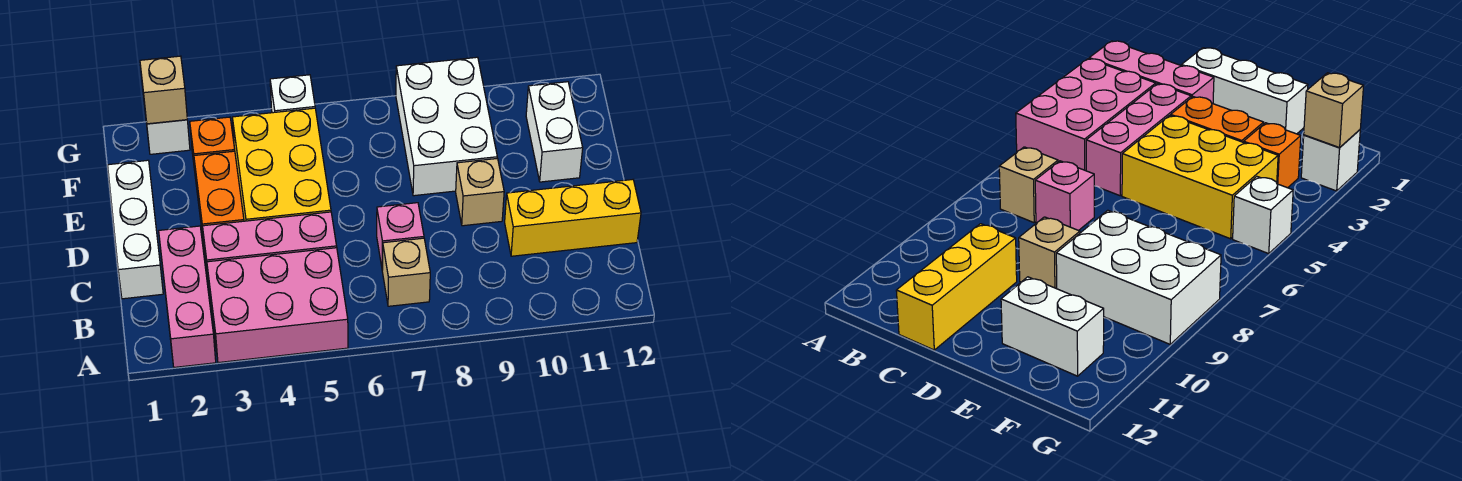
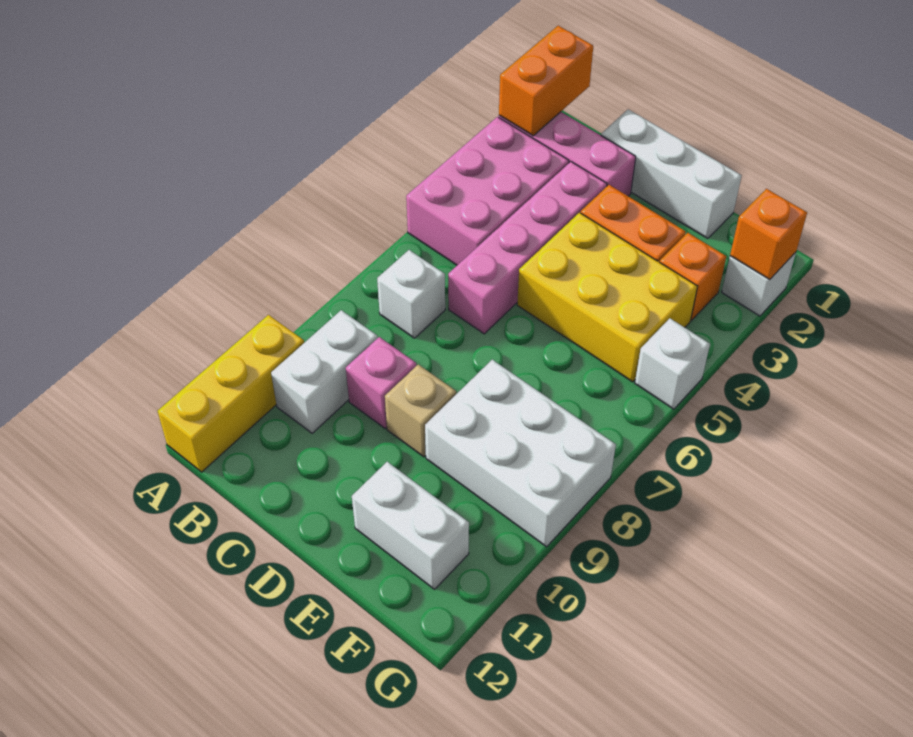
none -> orange brick A1:A2 level 2
tan brick B7 level 1 -> white brick B7 level 1
none -> white brick B9:B10 level 1
pink brick C3:C5 level 1 -> pink brick C3:C6 level 1
pink brick C7 level 1 -> pink brick C9 level 1
yellow brick C10:C12 level 1 -> yellow brick A10:A12 level 1
tan brick G2 level 2 -> orange brick G2 level 2

